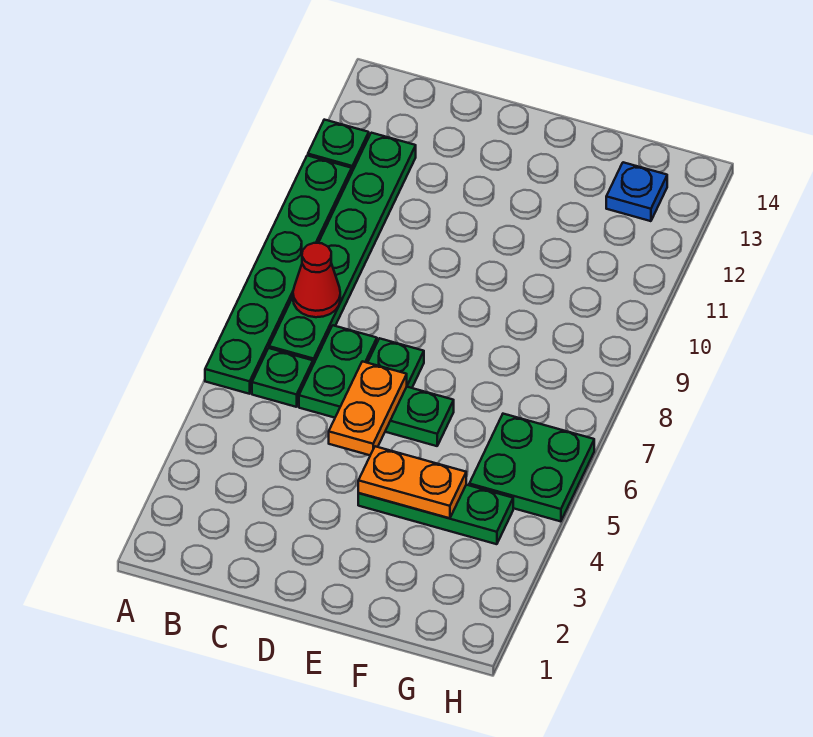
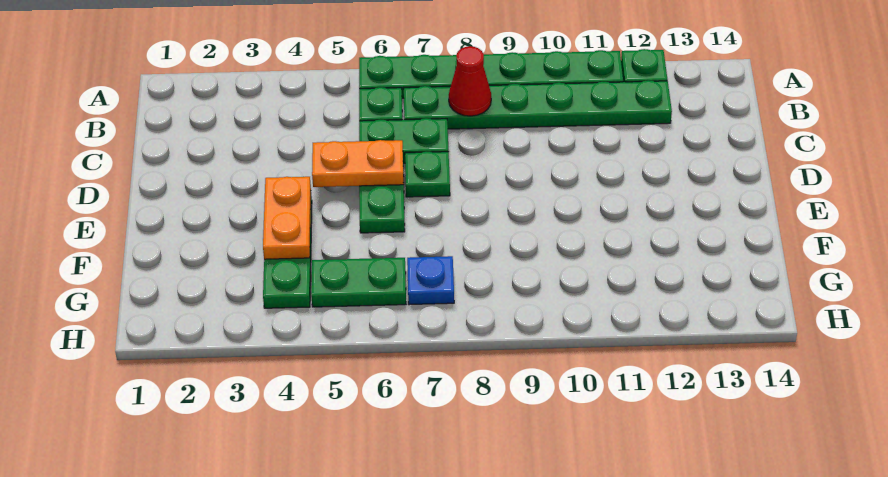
green plate G5:H6 level 1 -> green plate G5:G6 level 1
blue plate G13 level 1 -> blue plate G7 level 1

